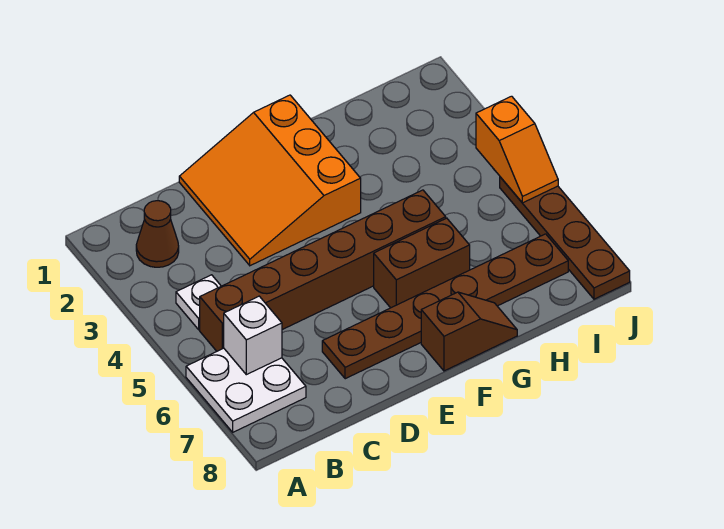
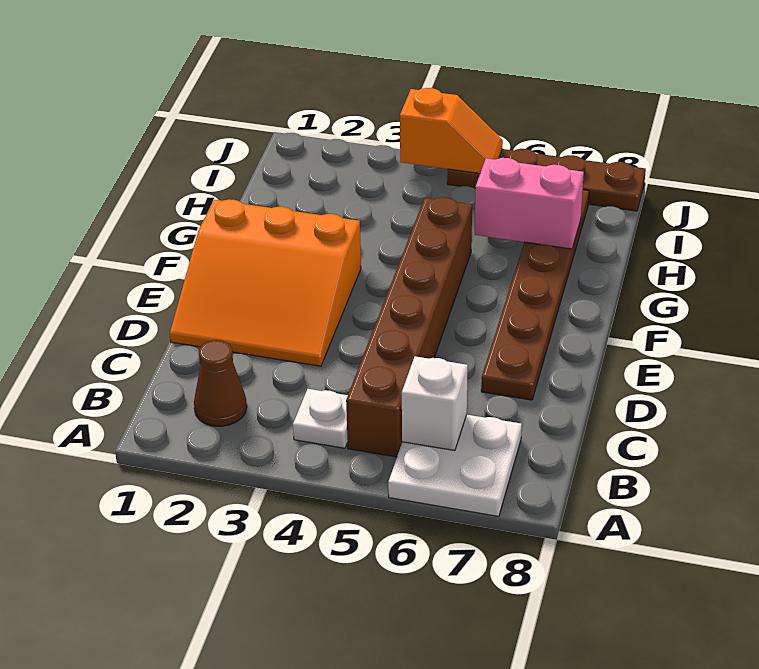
brown brick F6:G6 level 1 -> none
brown slope F8:G8 level 1 top F -> none
none -> pink brick H6:H7 level 2

